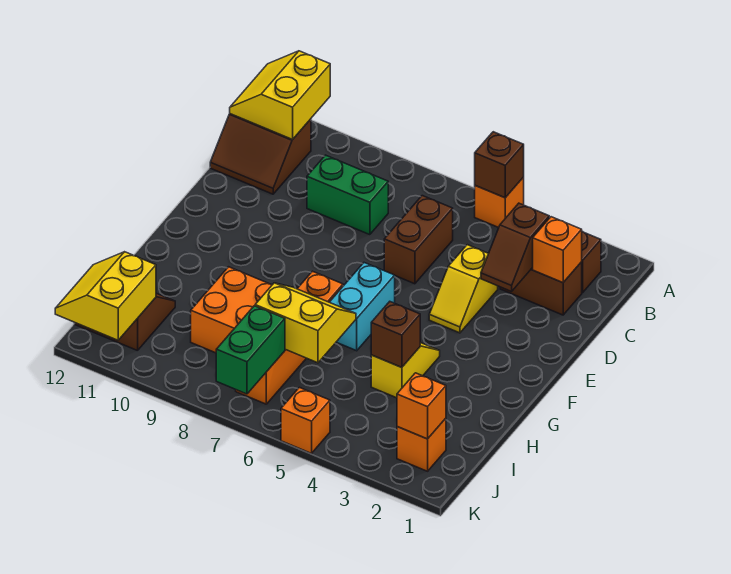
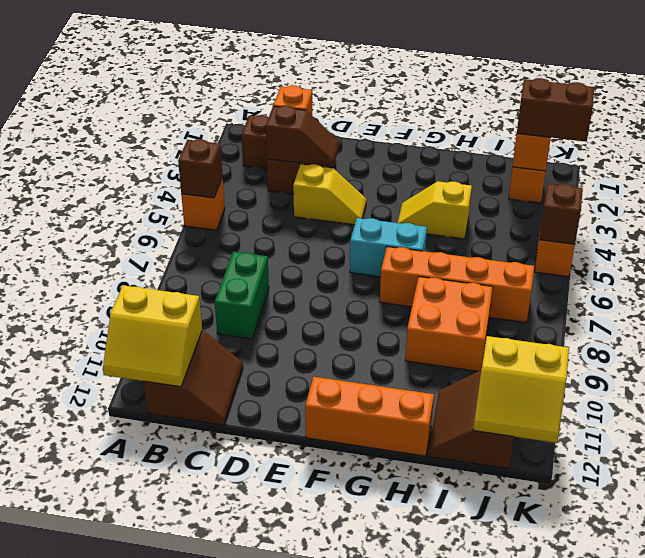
brown brick C6:D6 level 1 -> brown brick J2:K2 level 3
none -> orange brick F12:H12 level 1
brown brick H4 level 2 -> brown brick K5 level 2
yellow slope H6:I7 level 2 top I -> none
green brick J7:K7 level 2 -> none

